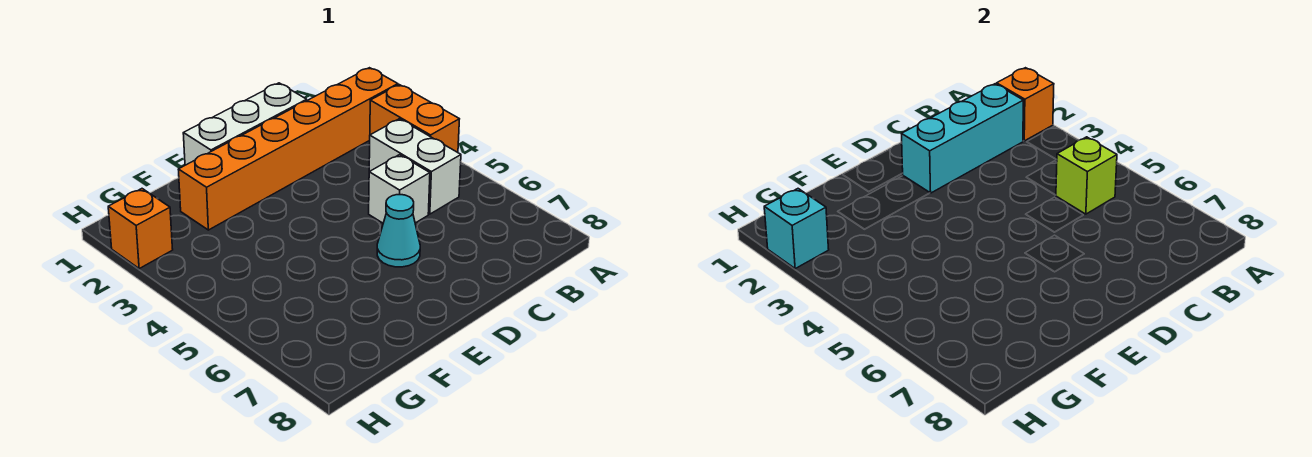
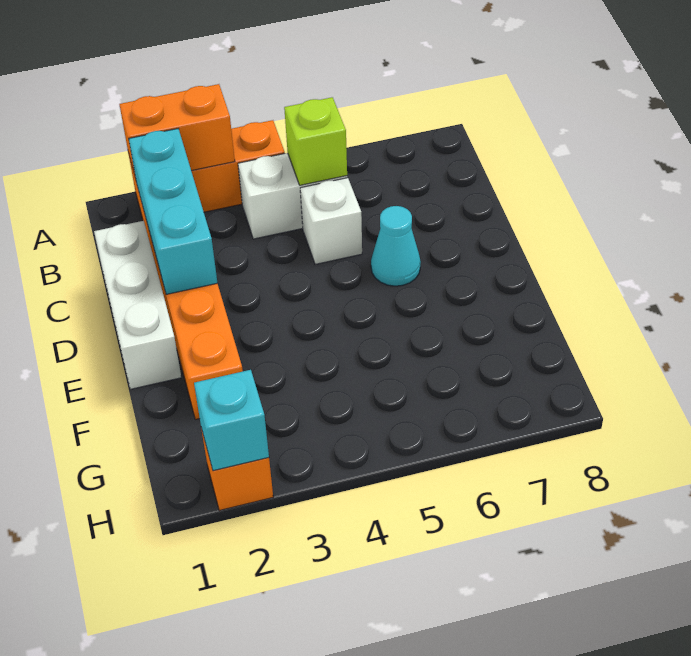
orange brick A2 level 2 -> orange brick A2:A3 level 2

